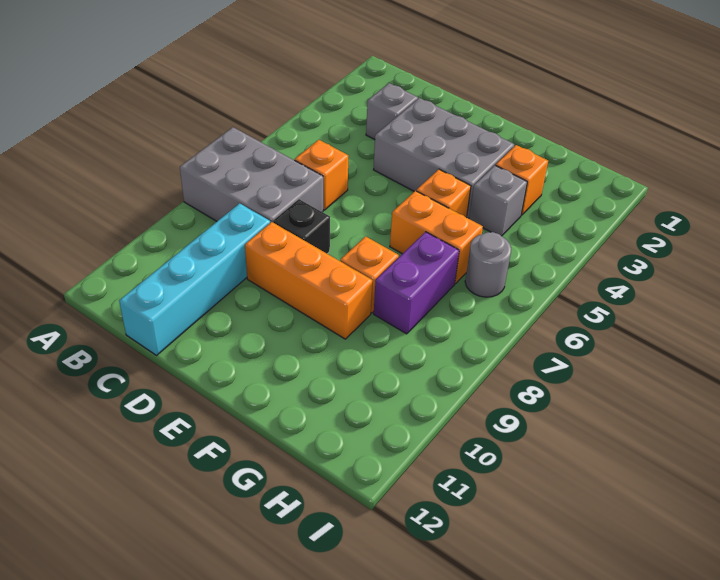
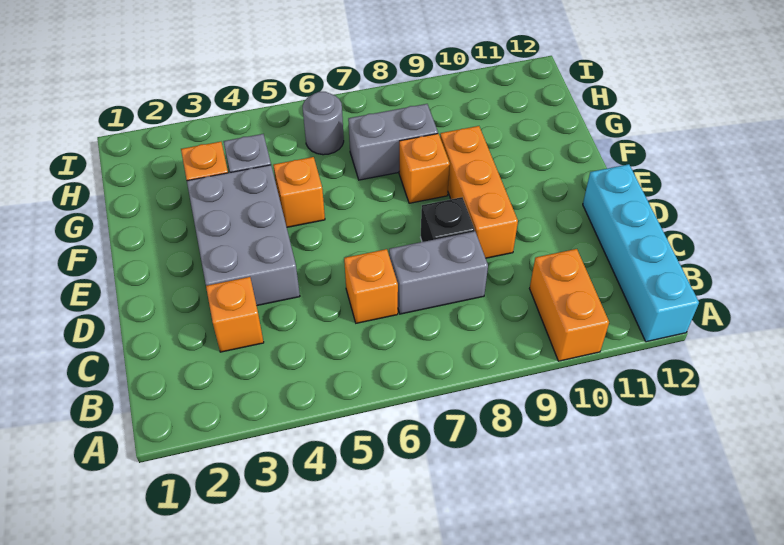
grey brick A7:C8 level 1 -> grey brick C7:C8 level 1
grey brick C3 level 1 -> orange brick C3 level 1
cyan brick C9:C12 level 1 -> cyan brick A12:D12 level 1
orange brick F6:G6 level 1 -> orange brick A10:B10 level 1
purple brick G7:G8 level 1 -> grey brick G7:G8 level 1

